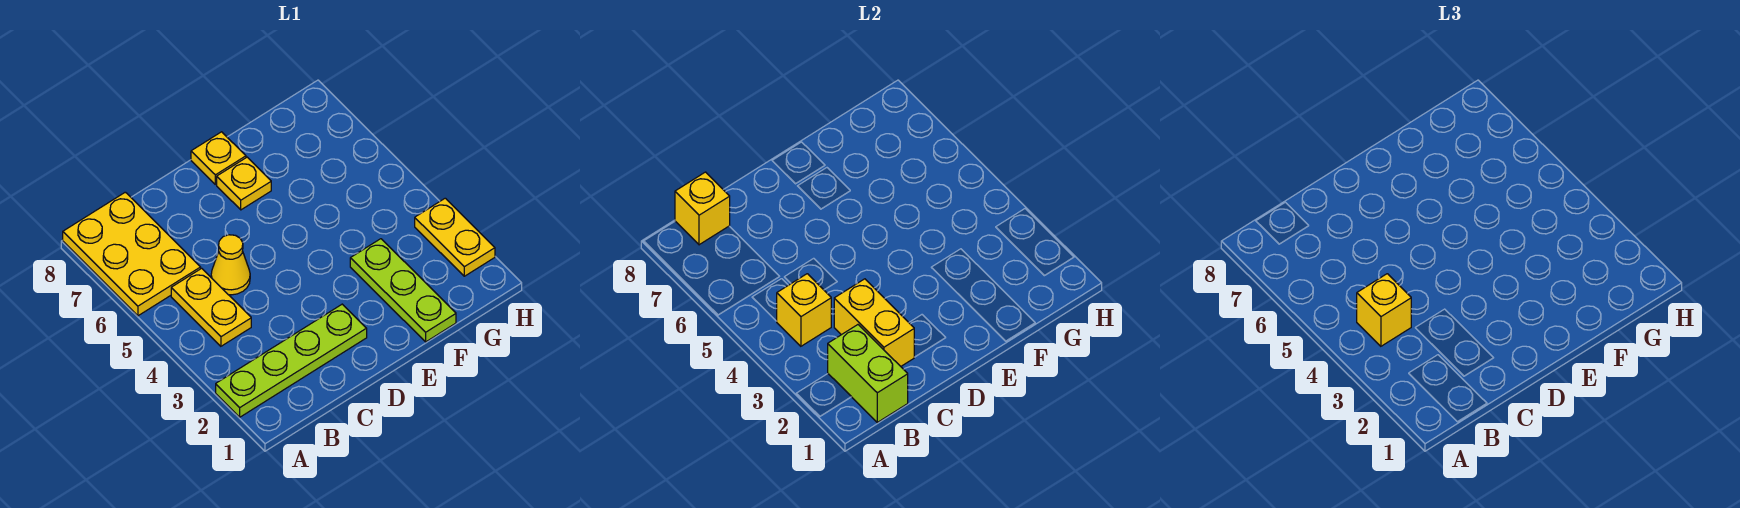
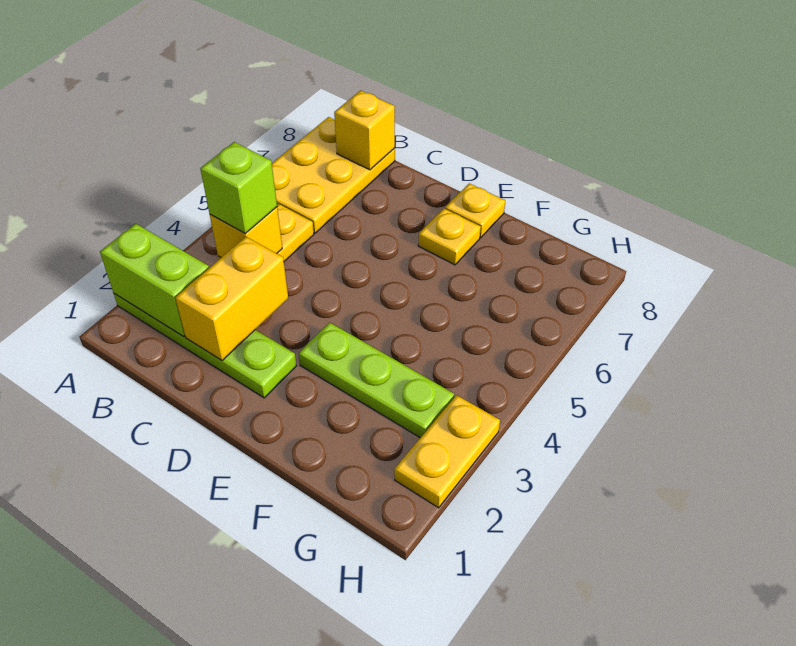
lime brick B1:B2 level 2 -> lime brick A2:B2 level 2
yellow brick B4 level 3 -> lime brick B4 level 3
yellow cone C5 level 1 -> none
lime plate F1:F3 level 1 -> lime plate E3:G3 level 1

